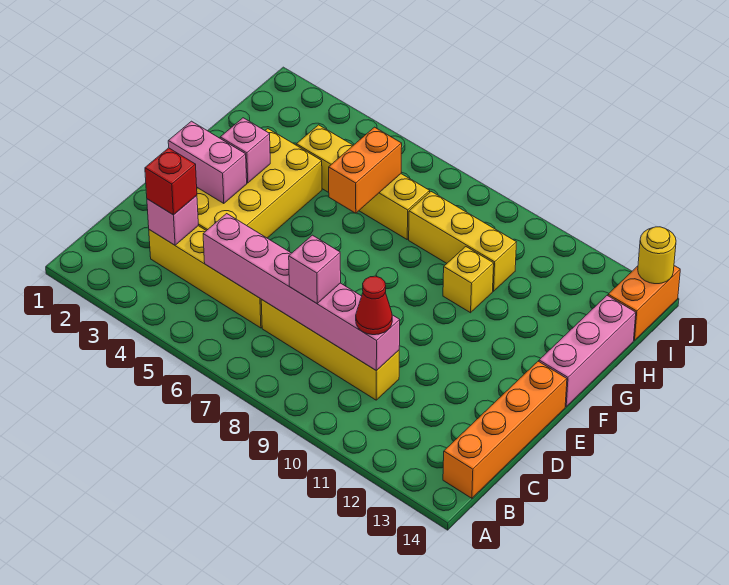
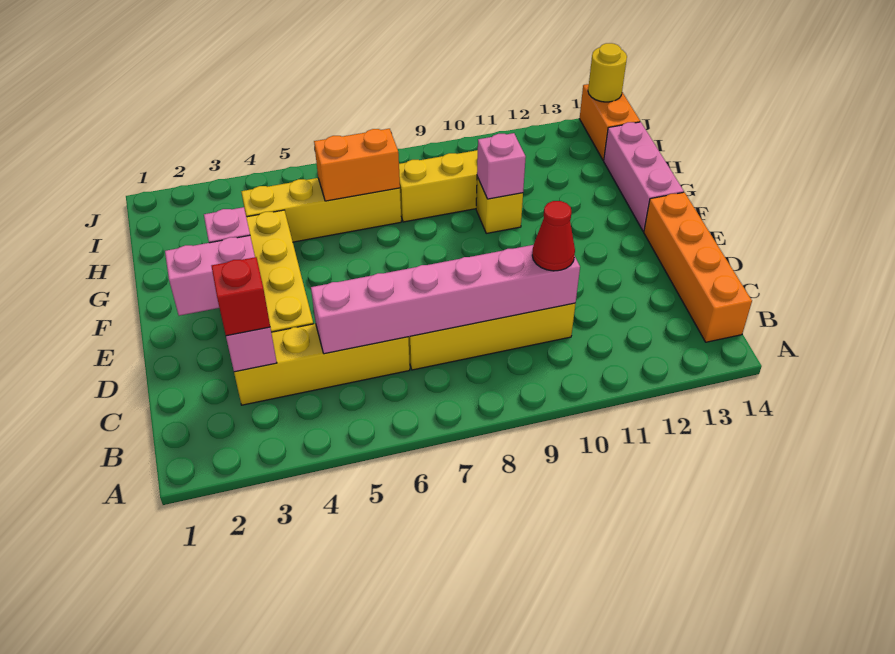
pink brick C8 level 3 -> pink brick G10 level 2
orange brick G6:H6 level 2 -> orange brick H6:H7 level 2

